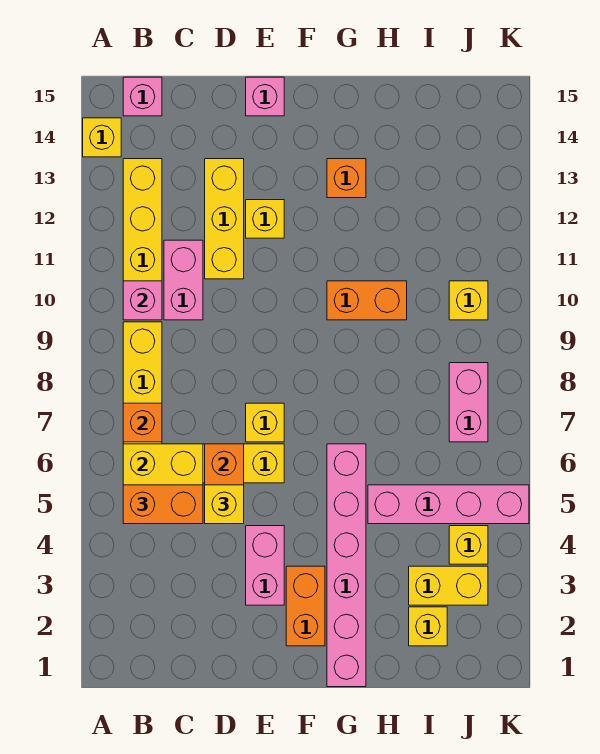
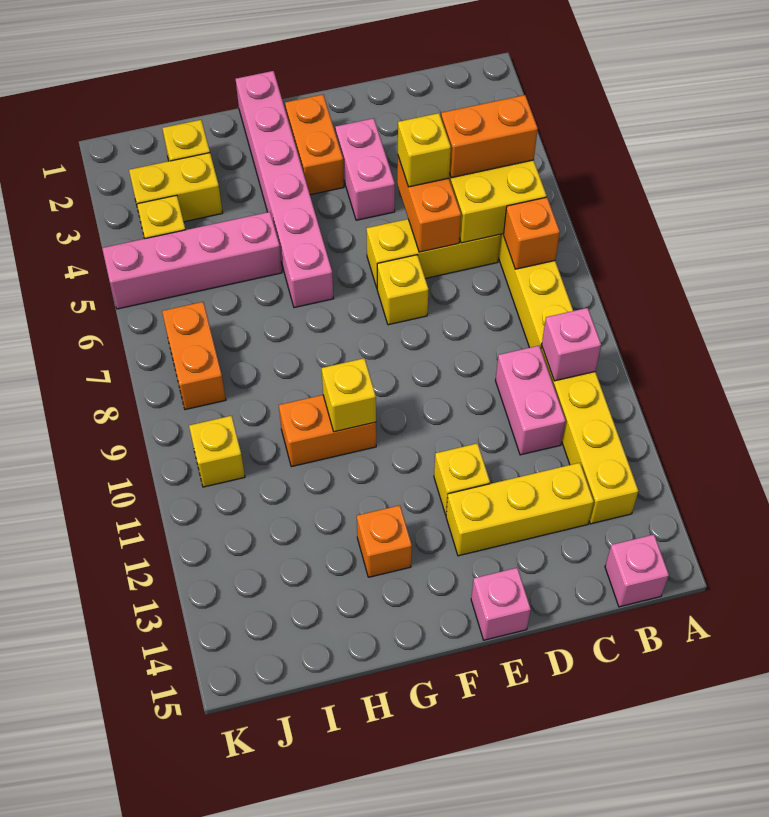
yellow brick A14 level 1 -> yellow brick G10 level 2
yellow brick D11:D13 level 1 -> yellow brick C13:E13 level 1
pink brick J7:J8 level 1 -> orange brick J7:J8 level 1

